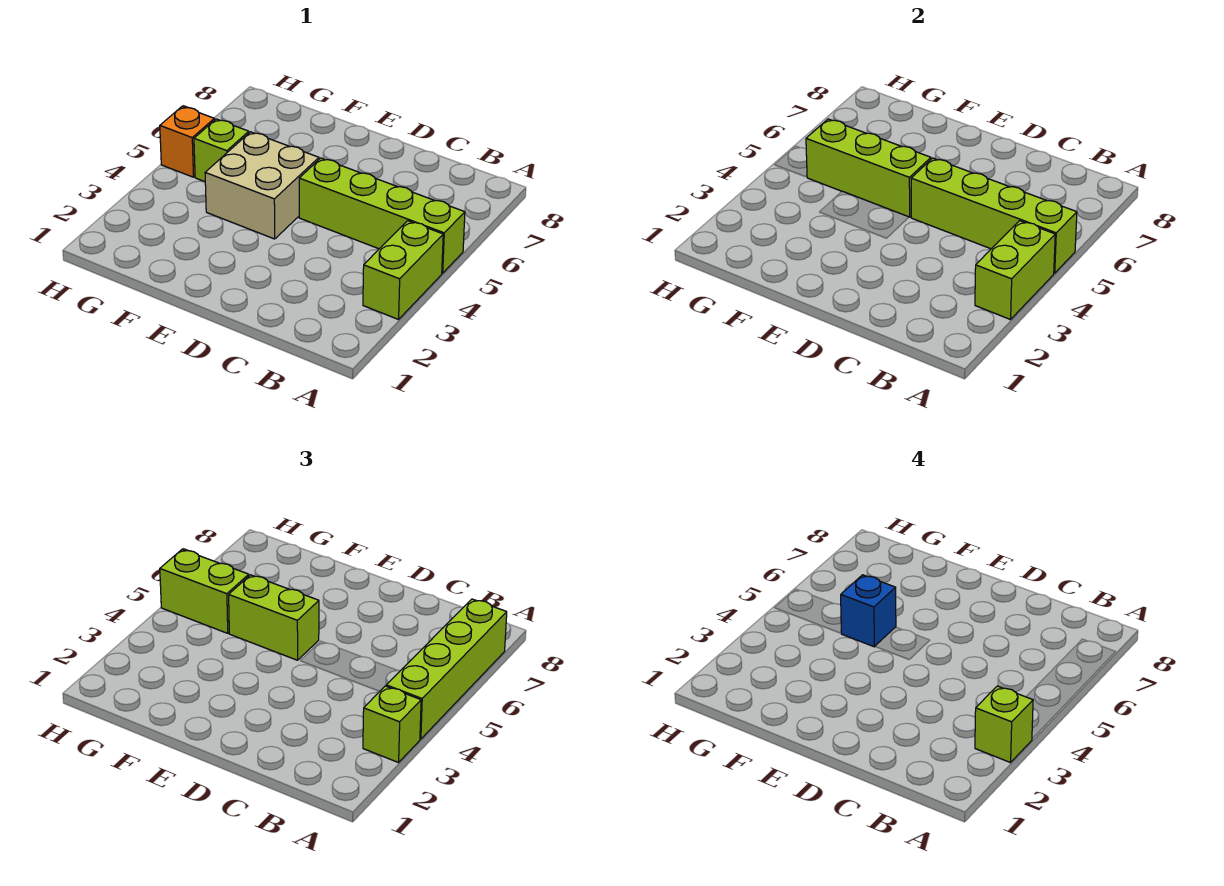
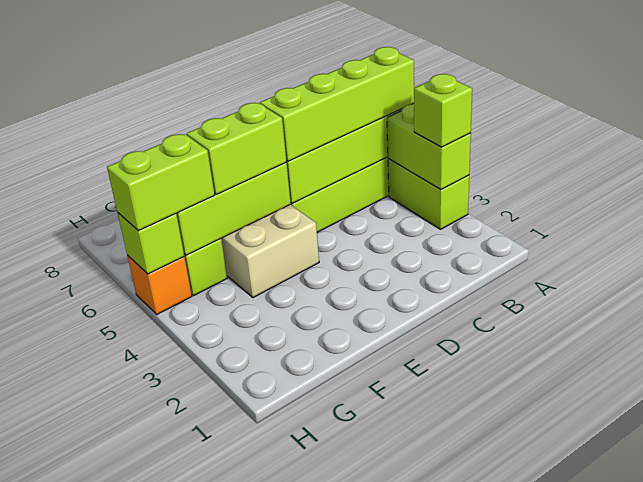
lime brick A3 level 4 -> lime brick H5 level 2
lime brick A4:A7 level 3 -> lime brick A5:D5 level 3
blue brick F5 level 4 -> none

